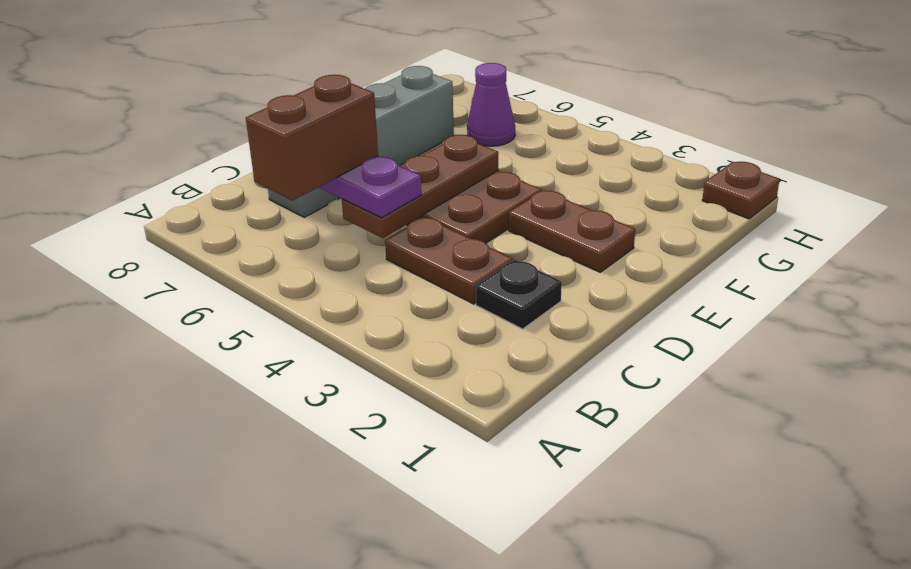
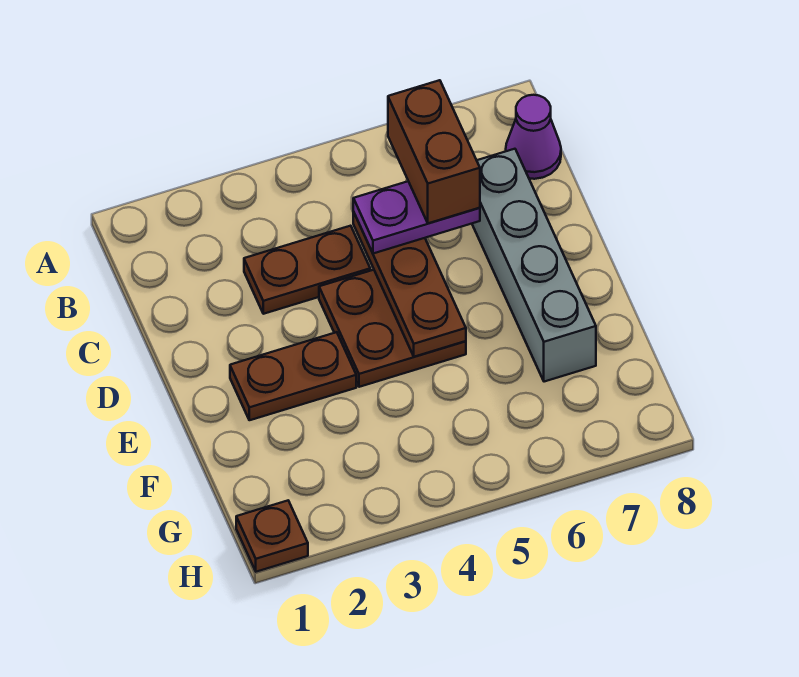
black plate C2 level 1 -> none
purple cone G6 level 1 -> purple cone B8 level 1

